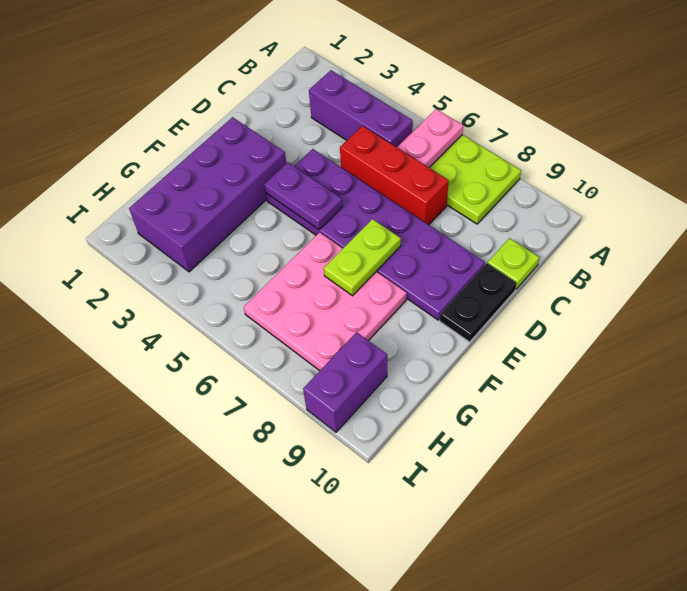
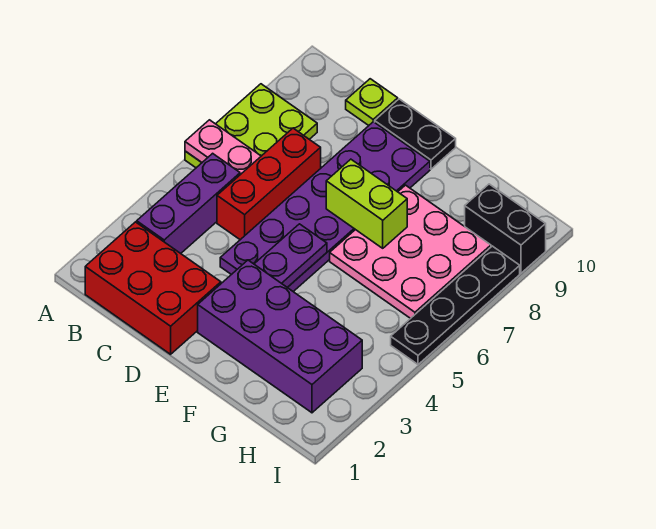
none -> red brick B1:D2 level 1
lime plate E7:F7 level 2 -> lime brick E7:F7 level 2
purple brick H9:I9 level 1 -> black brick H9:I9 level 1
none -> black plate I5:I8 level 1

